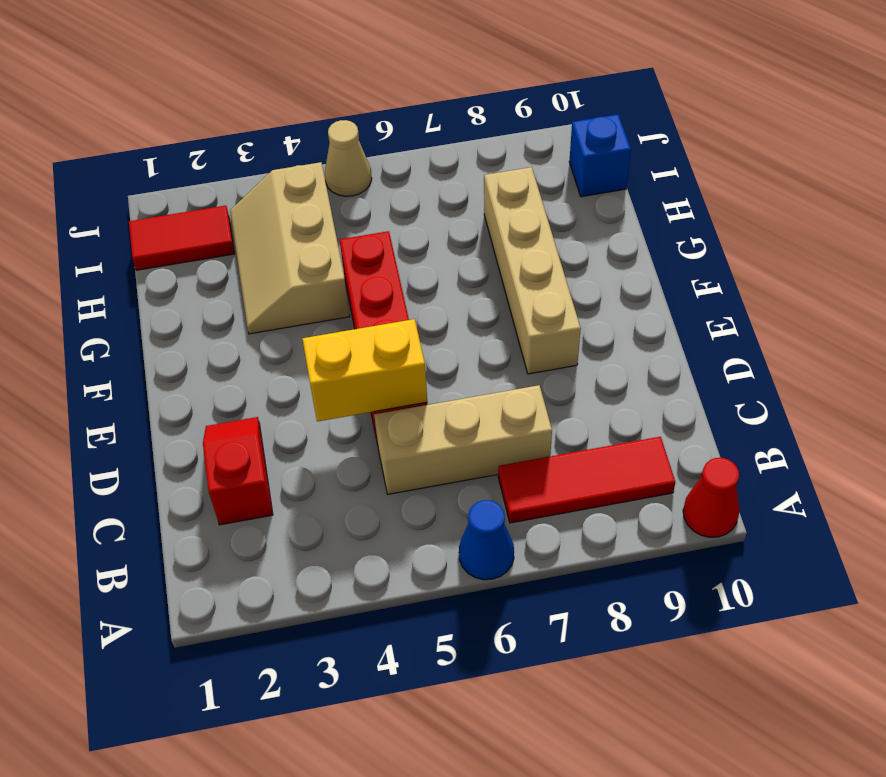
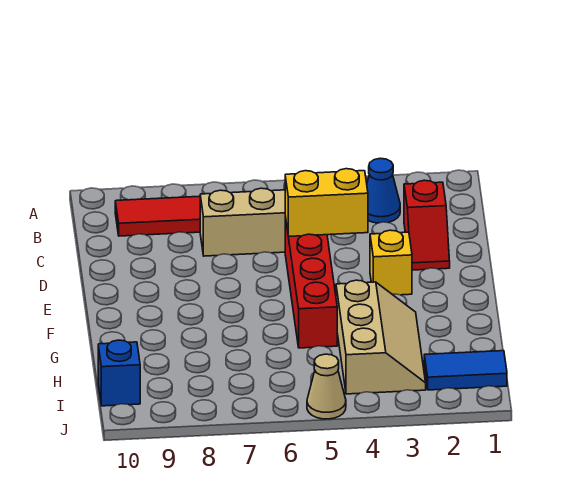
blue cone A6 level 1 -> blue cone B3 level 1
red cone A10 level 1 -> none
none -> yellow brick E3 level 1
tan brick E8:H8 level 1 -> none
red tile I1:I2 level 1 -> blue tile I1:I2 level 1

